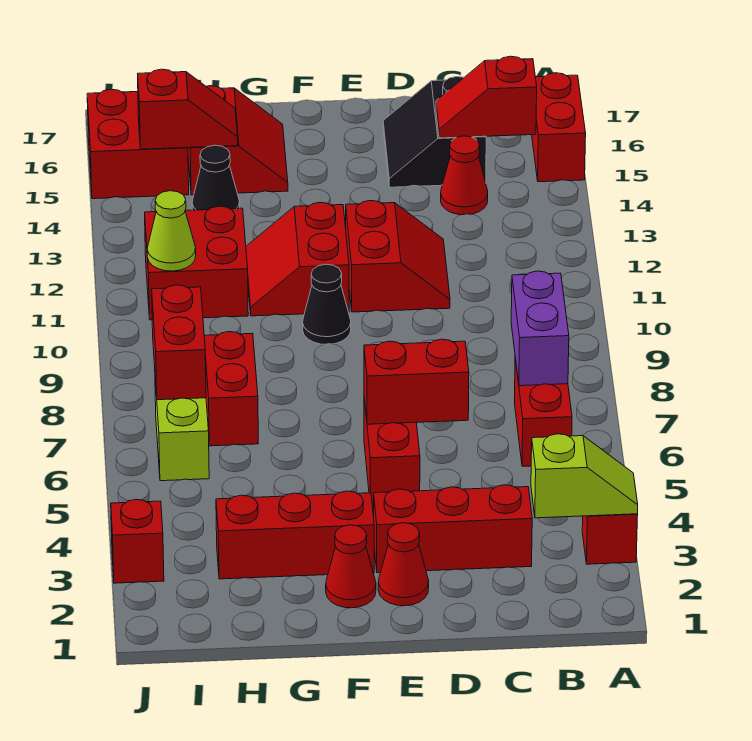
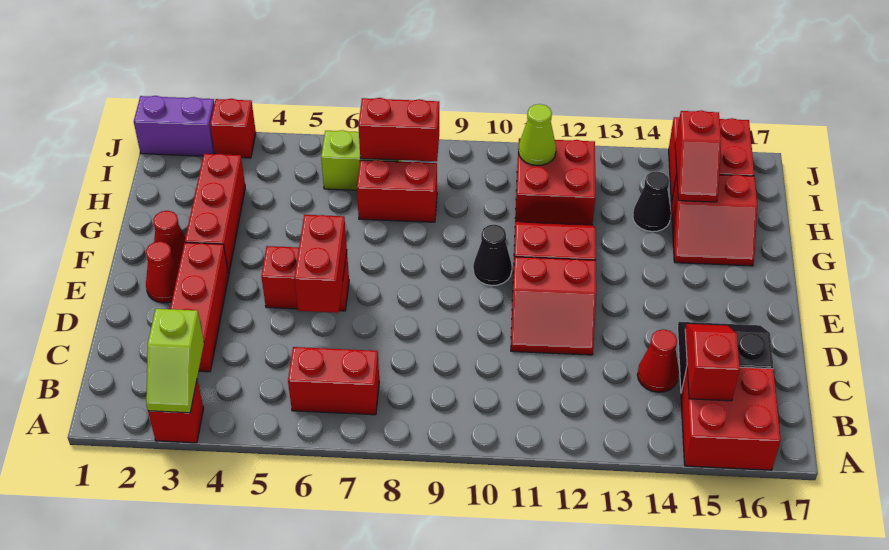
red brick A15:A16 level 1 -> red brick A15:B16 level 1
purple brick B7:B8 level 2 -> purple brick J1:J2 level 1

